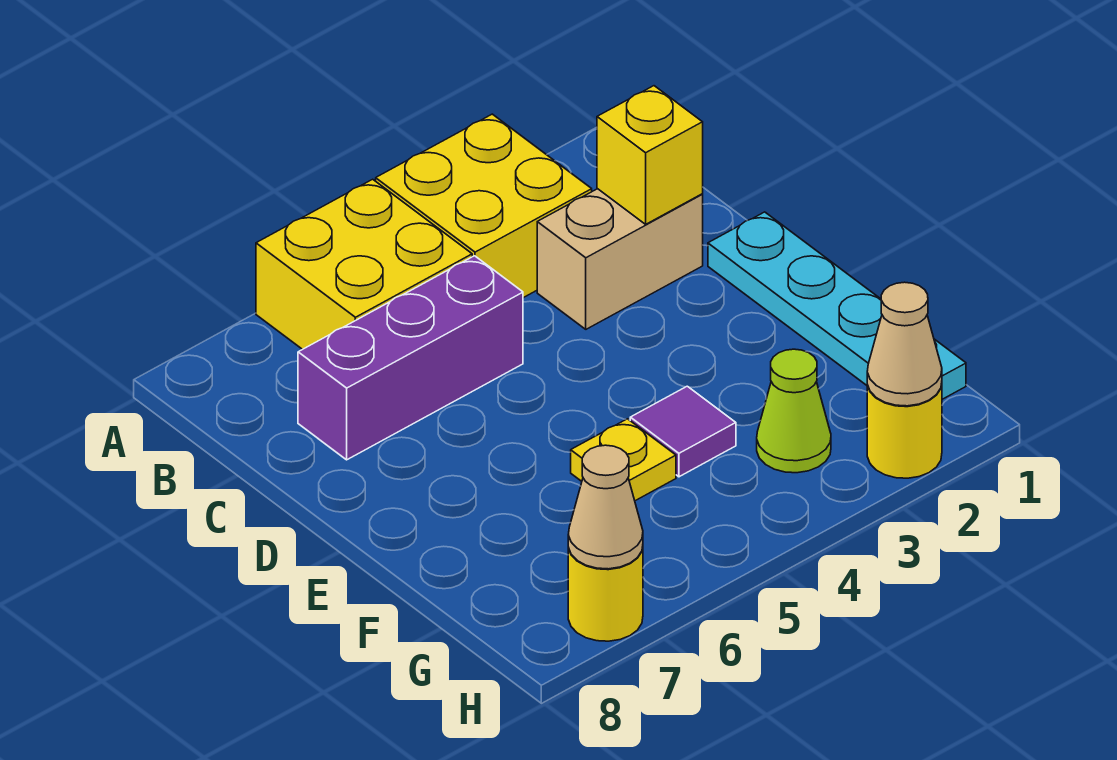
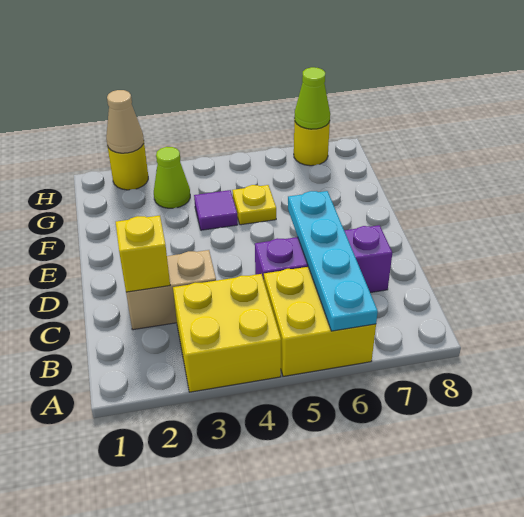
cyan plate D1:G1 level 1 -> cyan plate A6:D6 level 2
tan cone H7 level 2 -> lime cone H7 level 2

